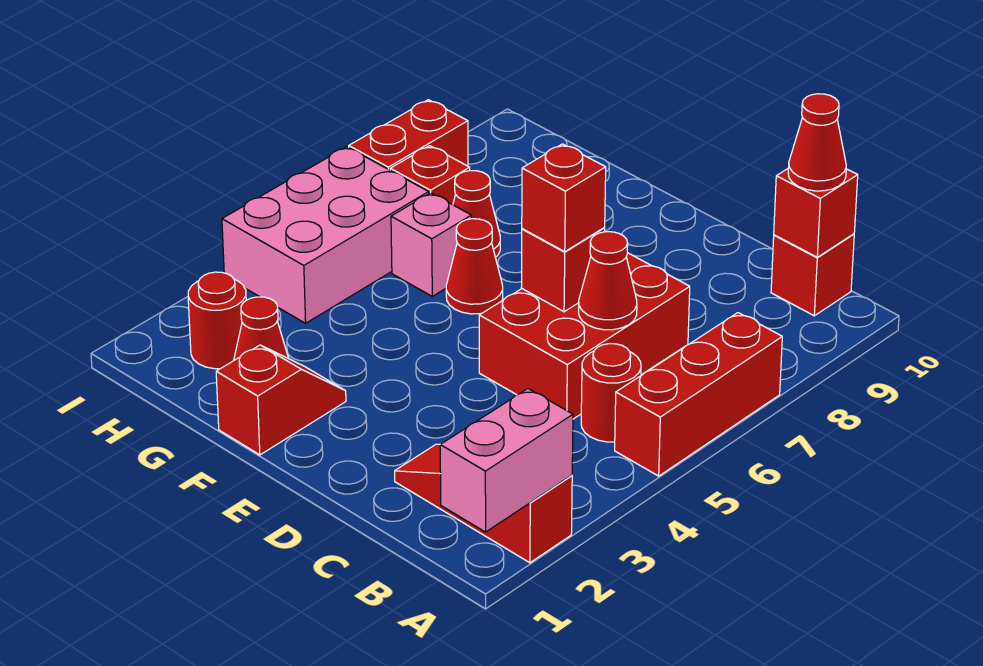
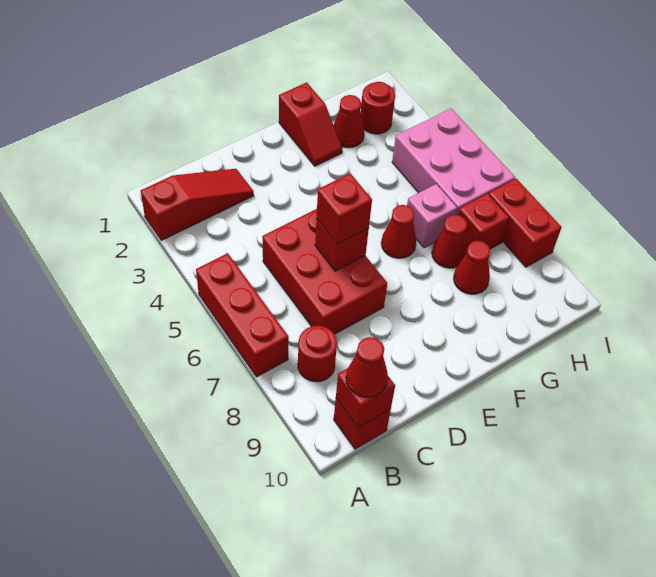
pink brick A1:A2 level 2 -> none
red round brick B5 level 1 -> red round brick B8 level 1
red cone C6 level 2 -> red cone G8 level 1

